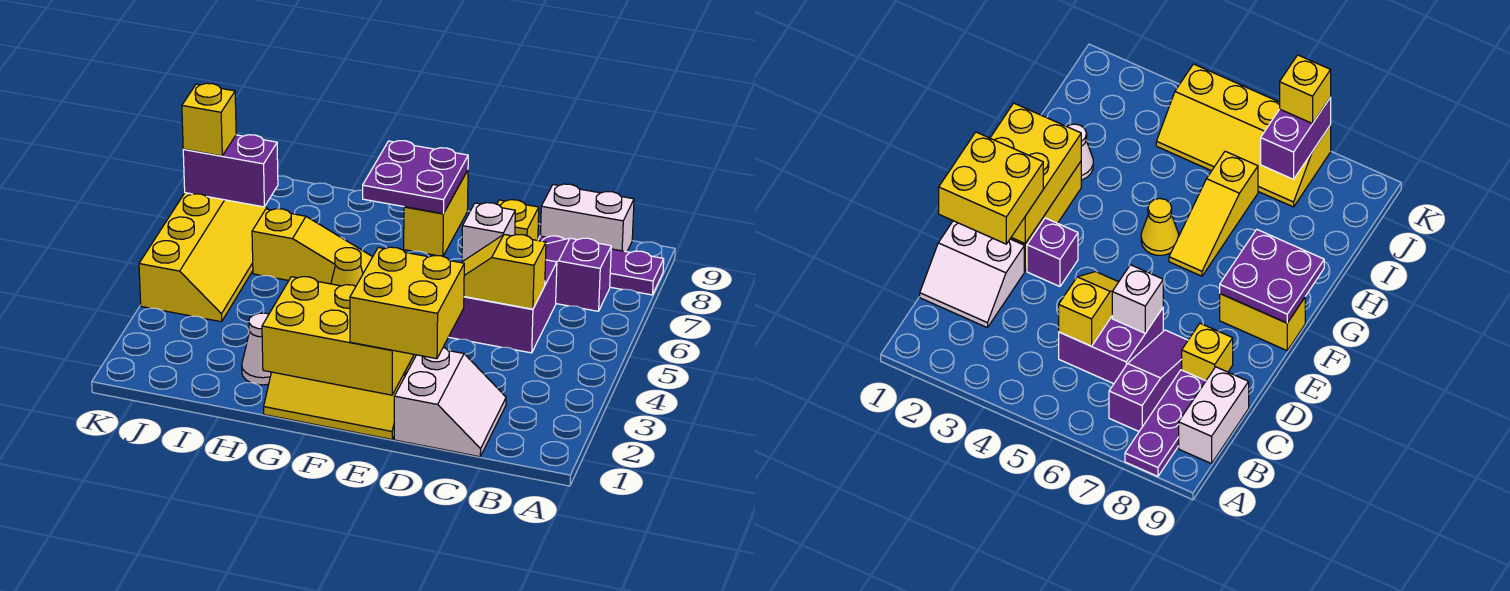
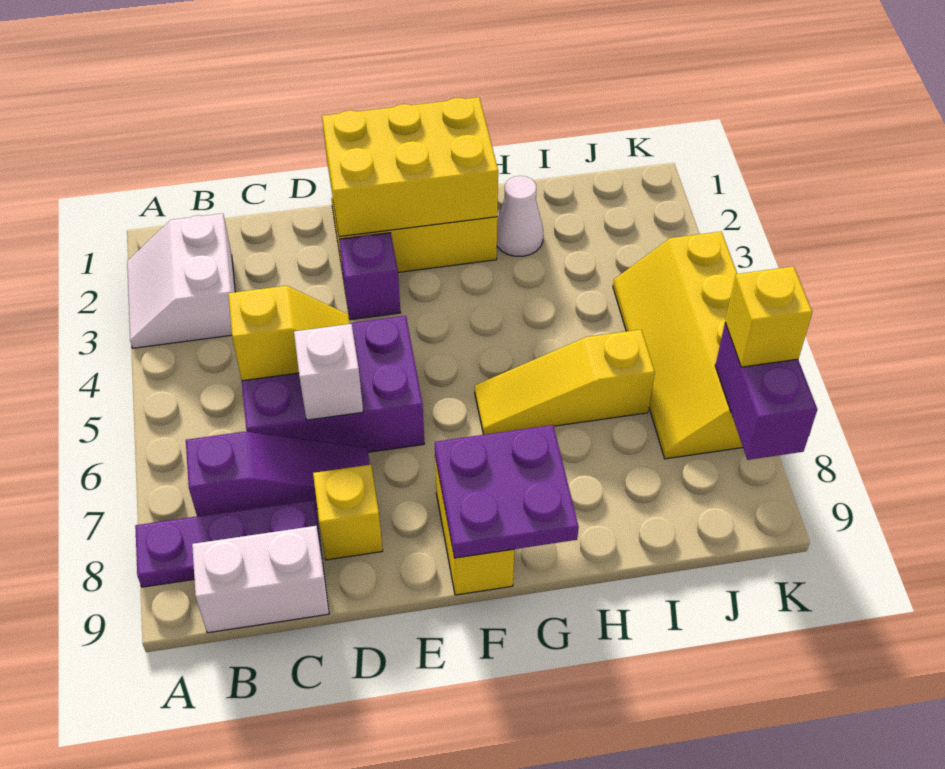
white slope C1:D2 level 1 top D -> white slope A2:B3 level 1 top B
purple brick C5:D6 level 1 -> purple brick C5:E6 level 1
yellow brick D1:E2 level 3 -> none
yellow cone G5 level 1 -> none
purple brick J7:K7 level 2 -> purple brick K7:K8 level 2

